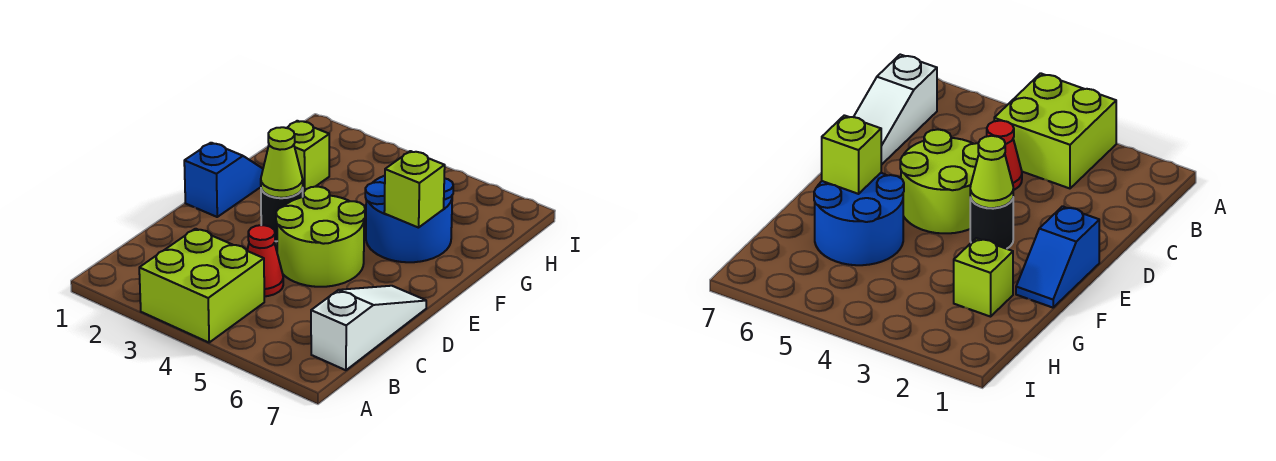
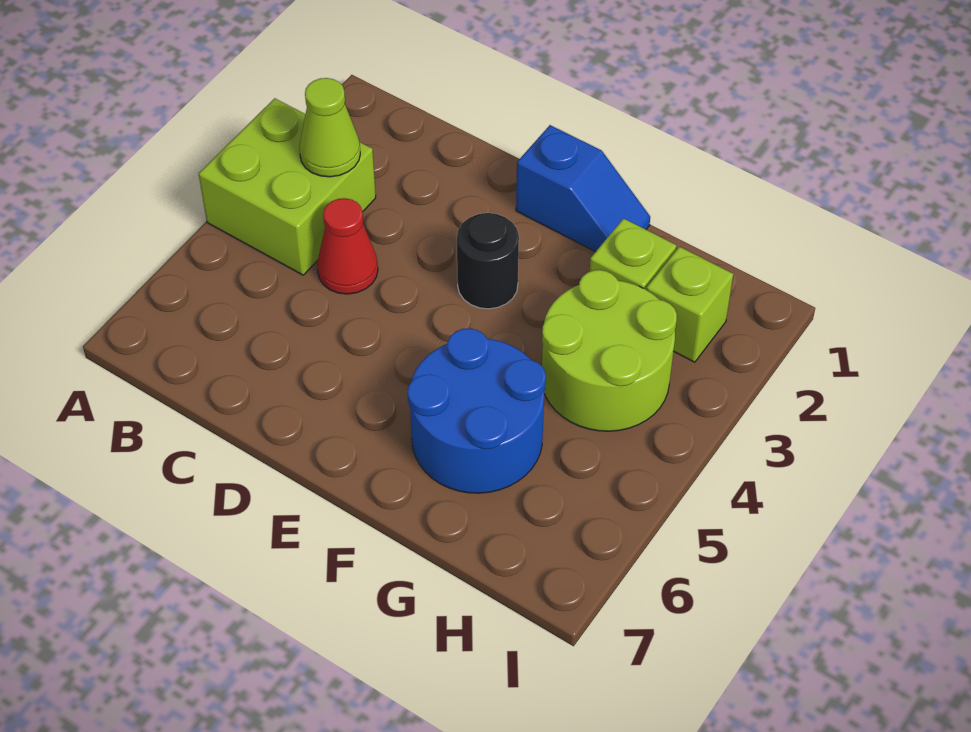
white slope B7:D7 level 1 top B -> none
lime round brick D4:E5 level 1 -> lime round brick G3:H4 level 1
lime cone E3 level 2 -> lime cone B3 level 2
lime brick F6 level 2 -> lime brick H2 level 1

